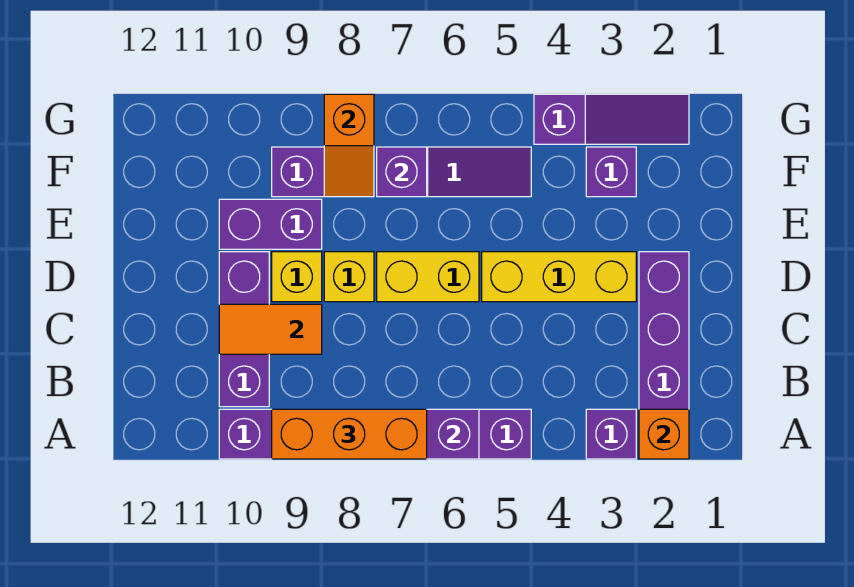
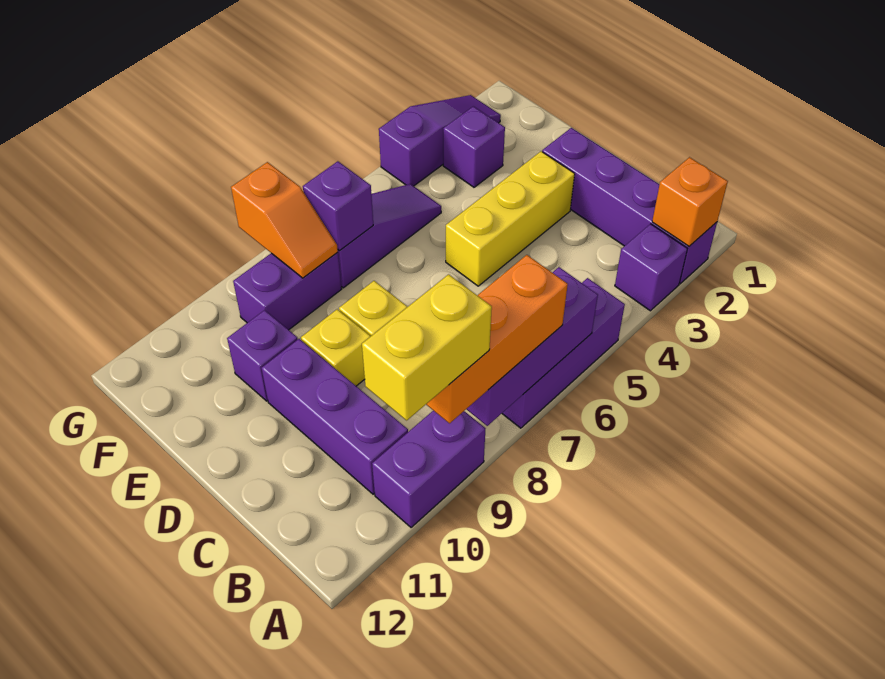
orange tile C9:C10 level 2 -> none
yellow brick D6:D7 level 1 -> yellow brick A9:A10 level 4
purple brick E9:E10 level 1 -> purple brick E10 level 1

